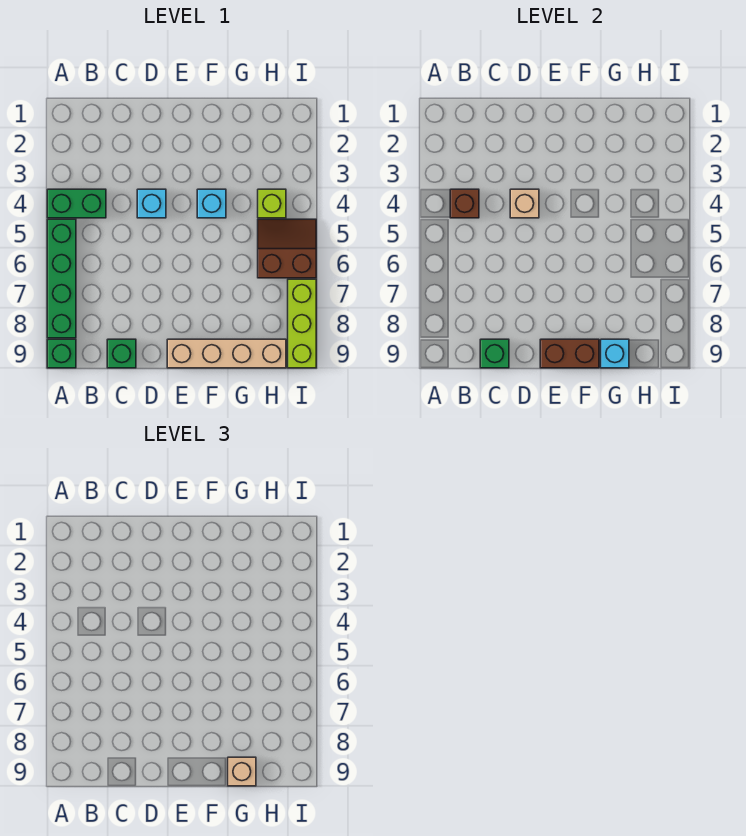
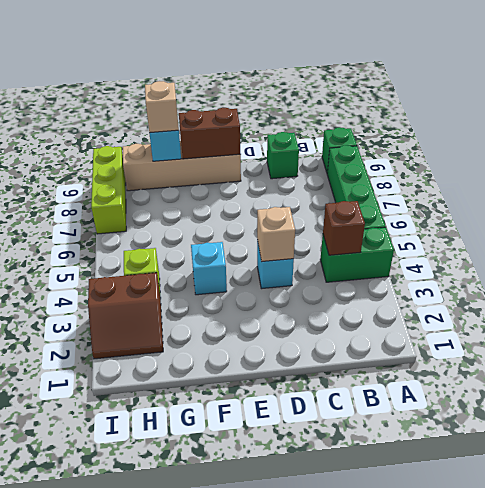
green brick C9 level 2 -> none
brown slope H5:I6 level 1 top 6 -> brown slope H2:I3 level 1 top 3

